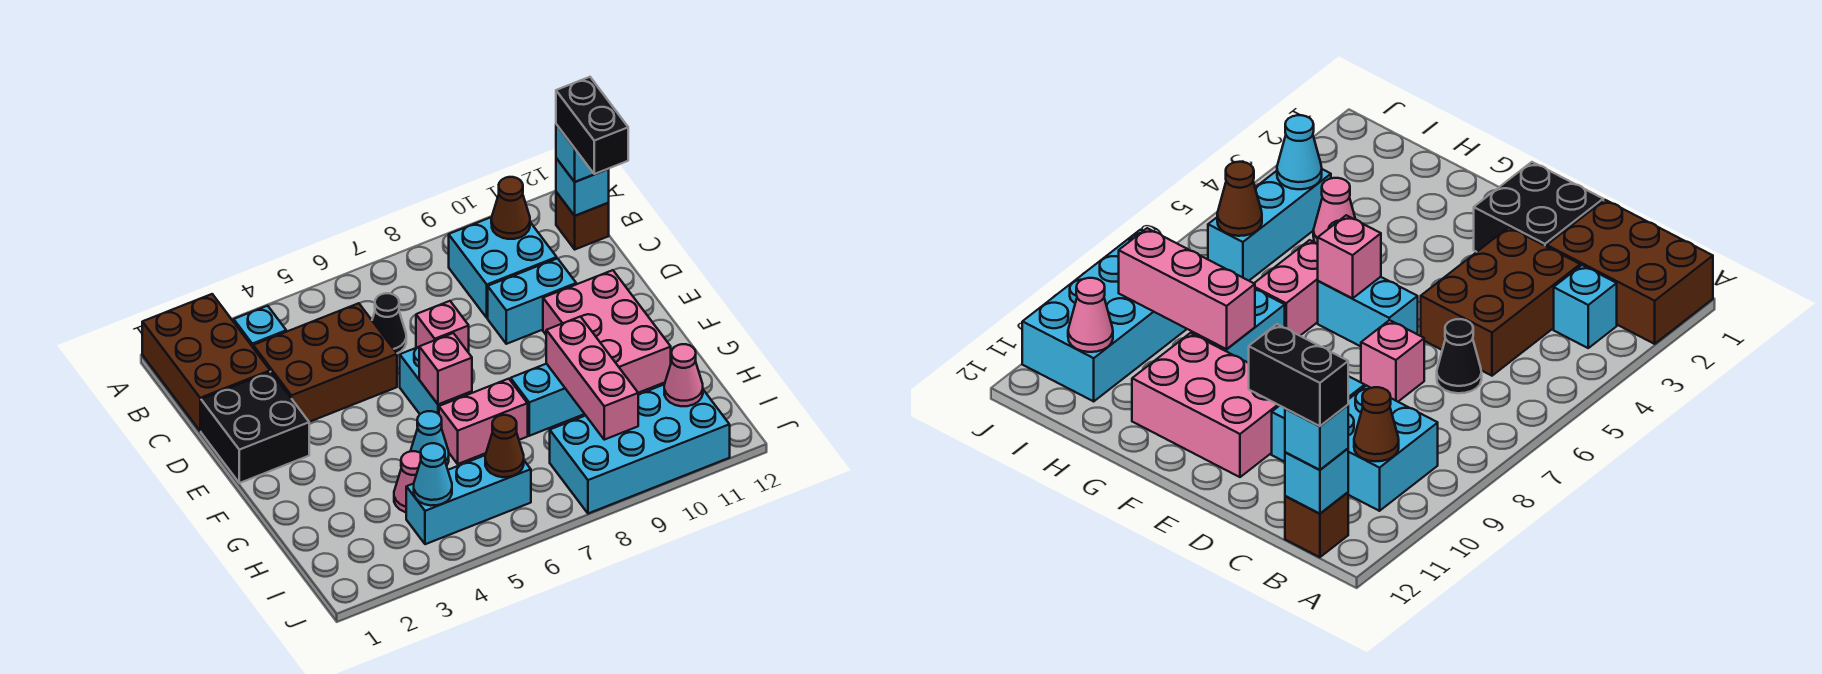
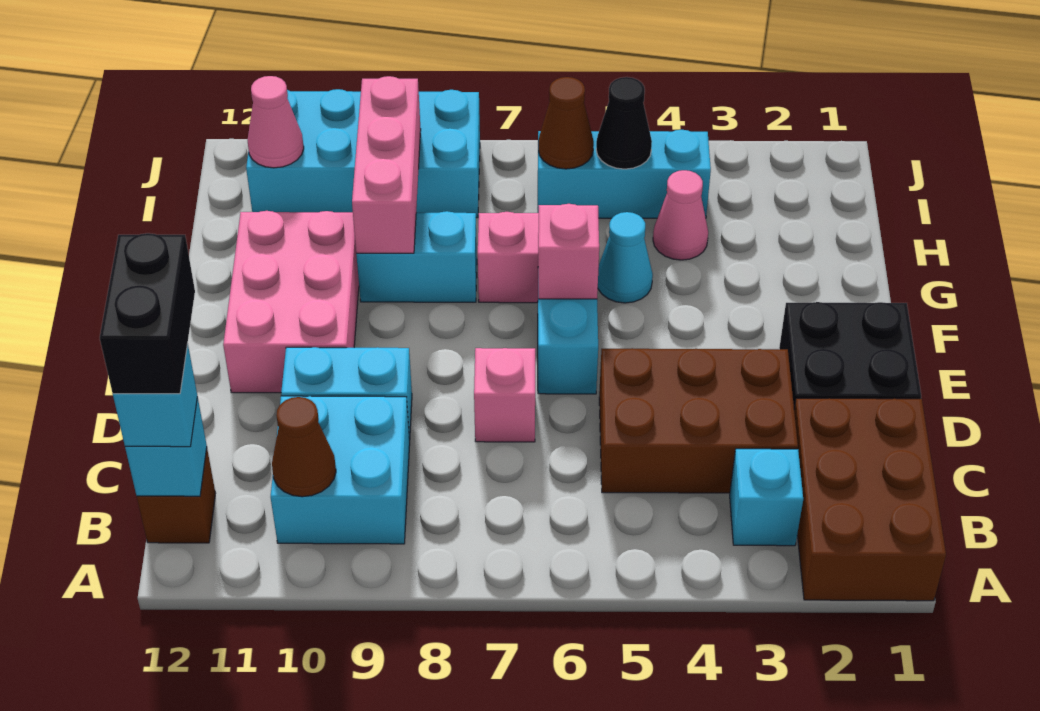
black cone C6 level 1 -> black cone I5 level 2
cyan cone I4 level 2 -> none

